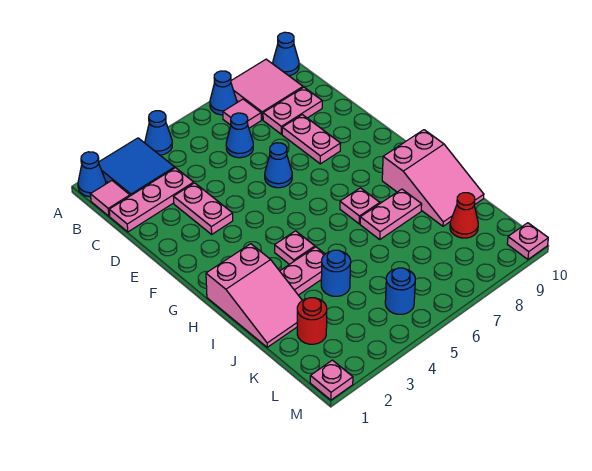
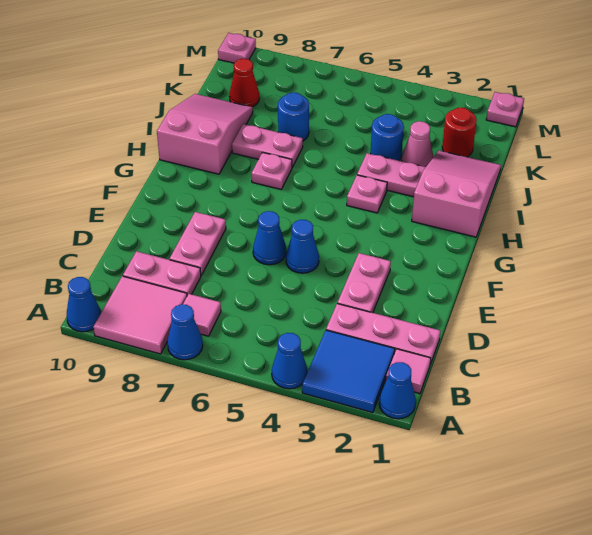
blue cone C6 level 1 -> blue cone E5 level 1
none -> pink cone J3 level 1
blue round brick L5 level 1 -> blue round brick J7 level 1

